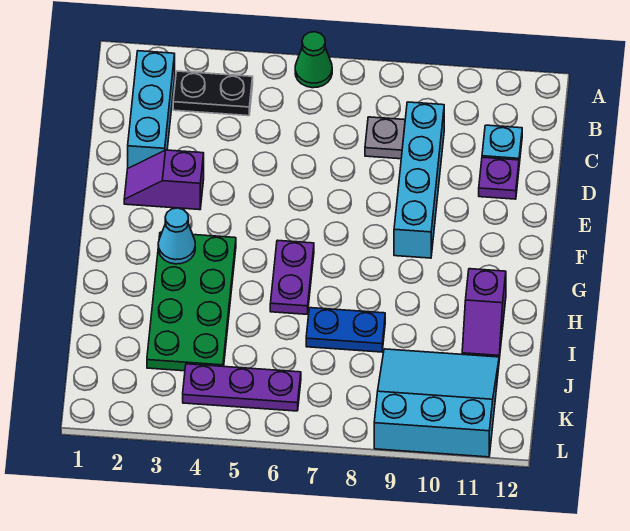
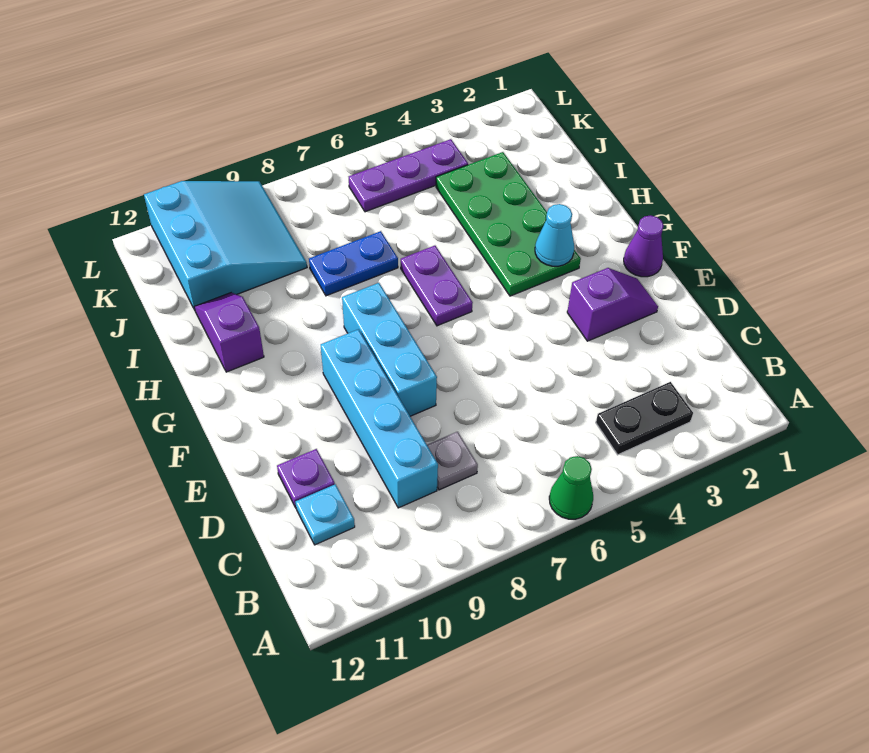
cyan brick B2:D2 level 1 -> cyan brick E8:G8 level 1
none -> purple cone F1 level 1
cyan slope J9:L11 level 1 top L -> cyan slope J9:L11 level 1 top 11

